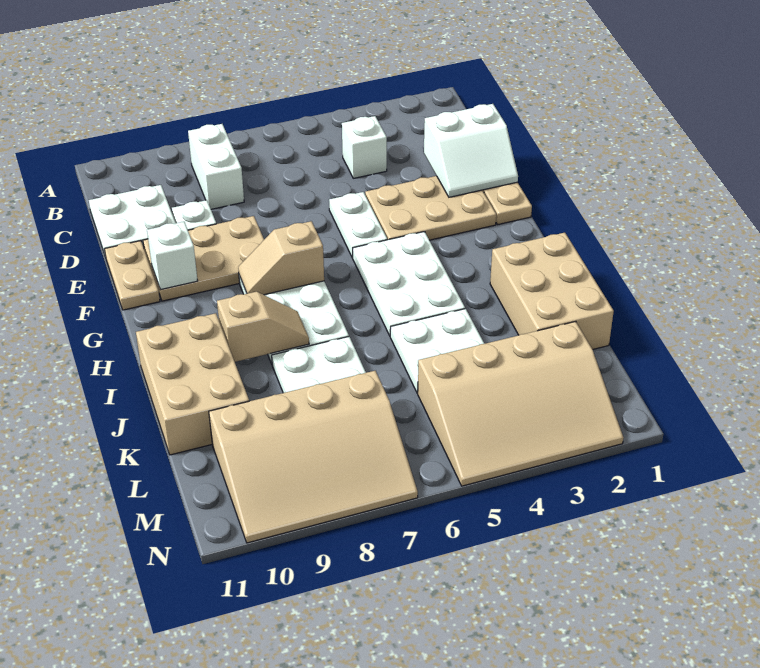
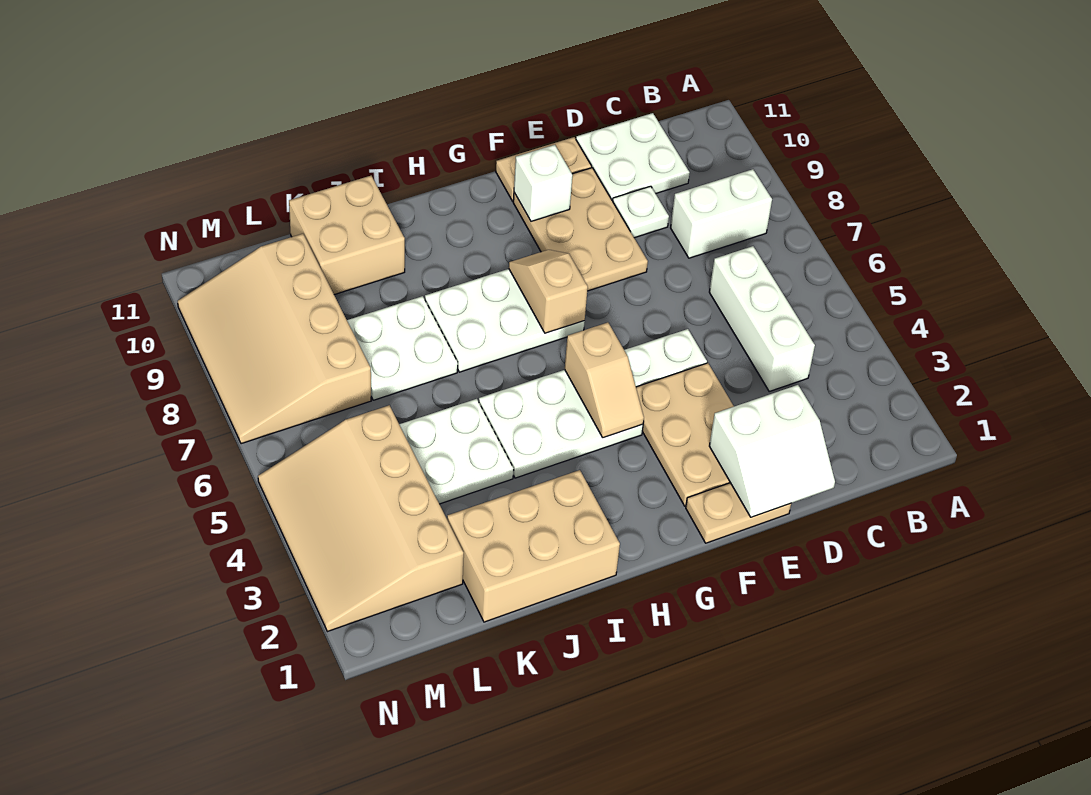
white brick C4 level 1 -> white brick C4:C6 level 1
white slope D1:E2 level 2 top D -> white slope D1:E2 level 2 top 2
tan slope I8:I9 level 2 top 9 -> tan slope G4:G5 level 2 top 5
tan brick I10:K11 level 1 -> tan brick J10:K11 level 1

